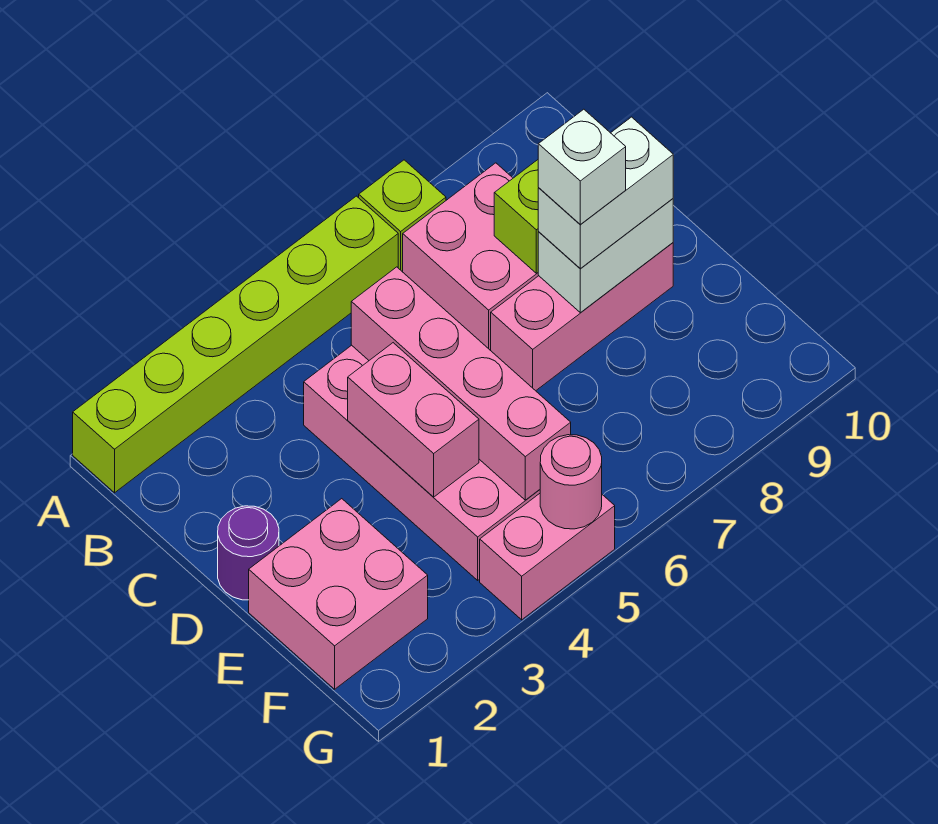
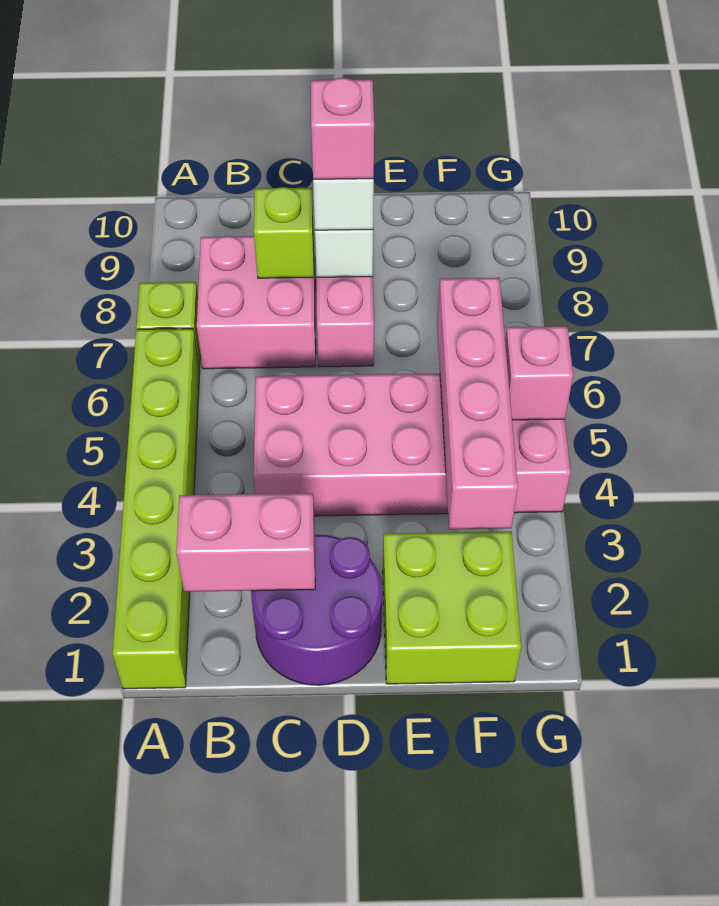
pink brick C5:F5 level 2 -> pink brick F3:F6 level 2
purple round brick D1 level 1 -> purple round brick C1:D2 level 1
pink brick D4:E4 level 2 -> pink brick B2:C2 level 2
white brick D8 level 4 -> pink brick D8 level 4
pink brick E1:F2 level 1 -> lime brick E1:F2 level 1
pink round brick G5 level 2 -> pink brick G5 level 2

